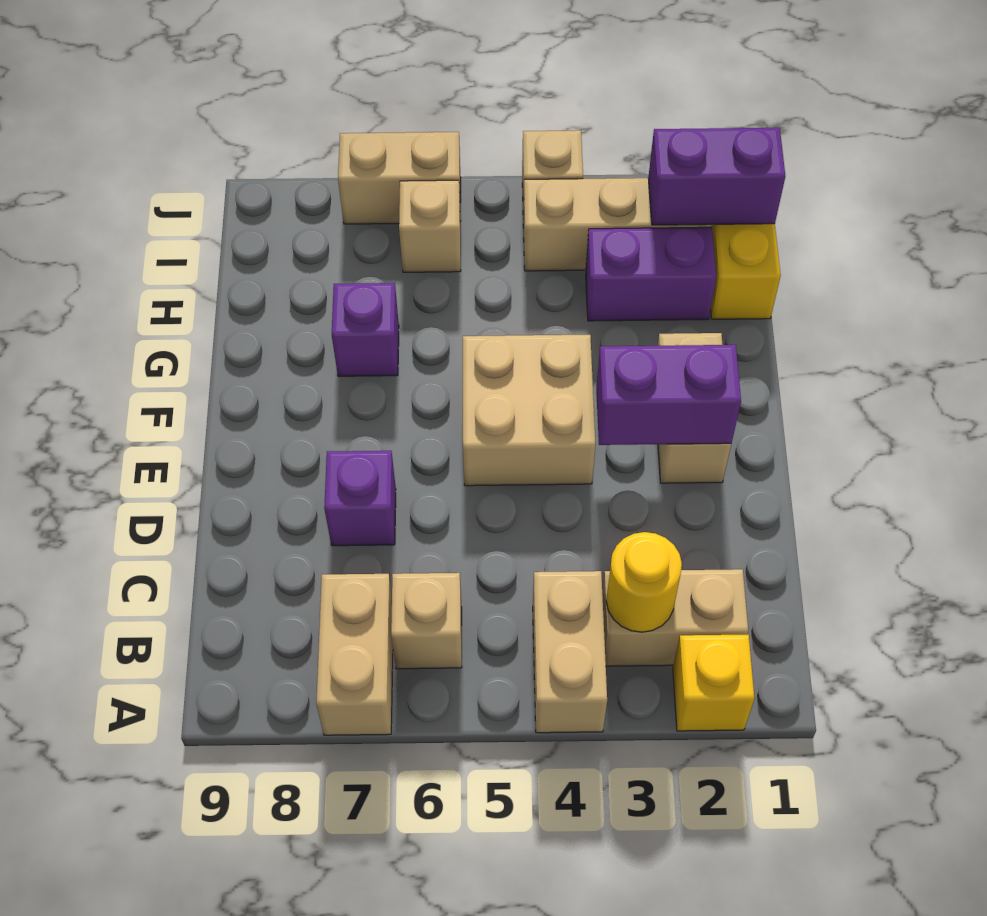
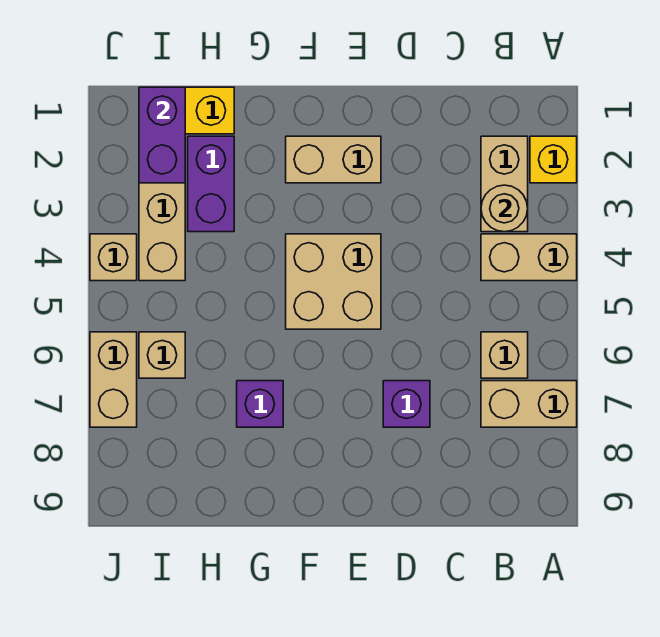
yellow round brick B3 level 2 -> tan round brick B3 level 2
purple brick E2:E3 level 2 -> none

